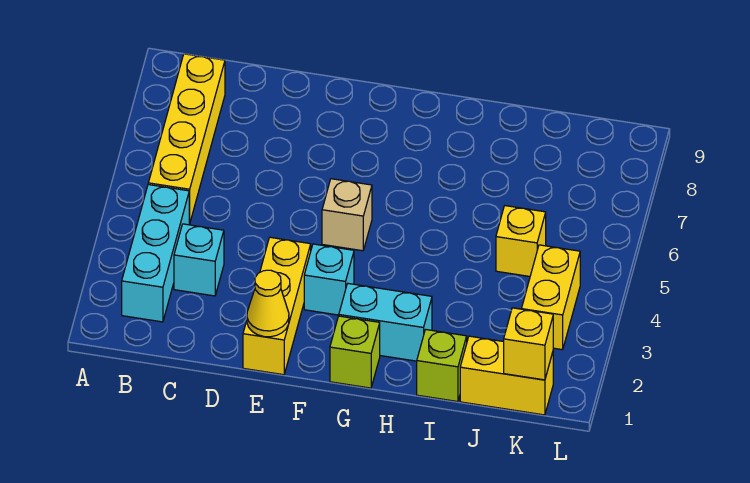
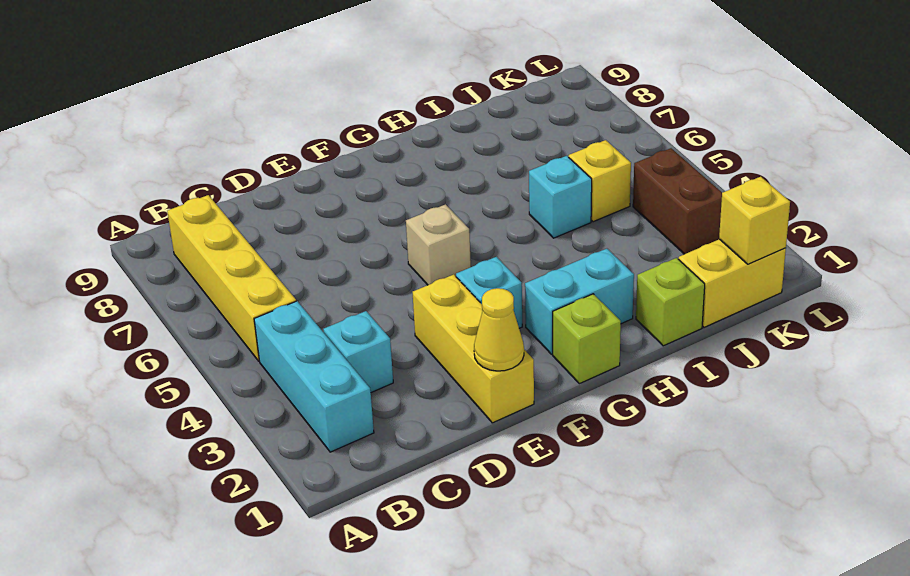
none -> cyan brick I5 level 1
yellow brick K3:K4 level 1 -> brown brick K3:K4 level 1

